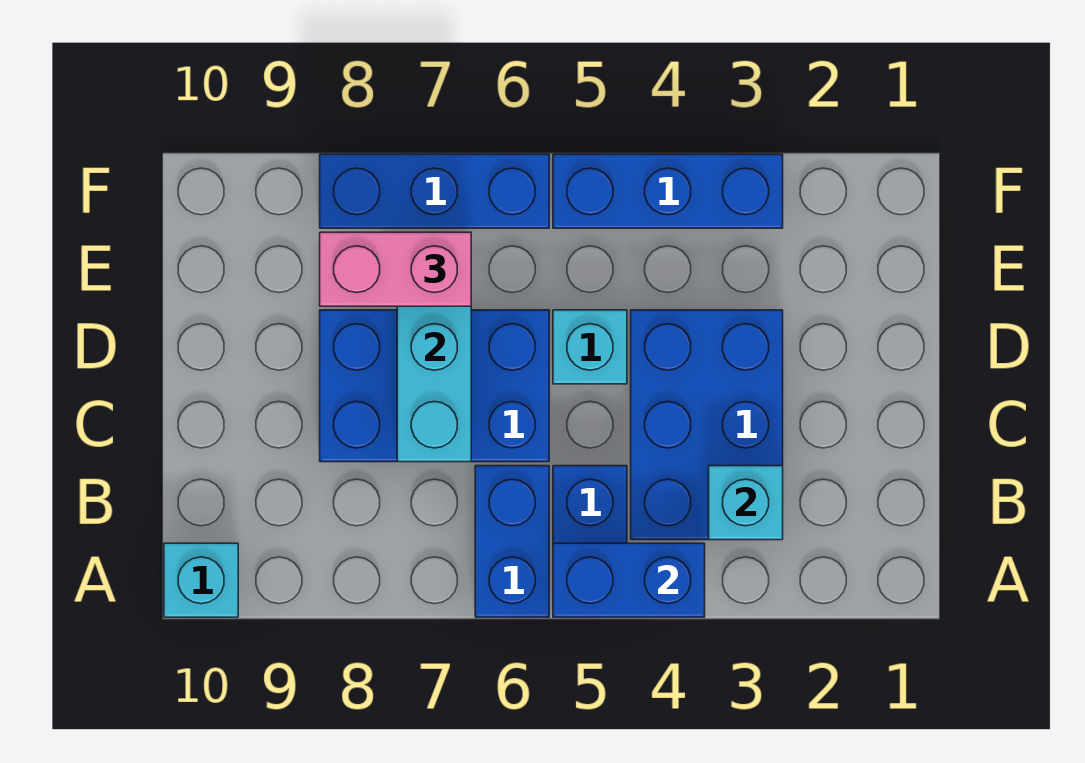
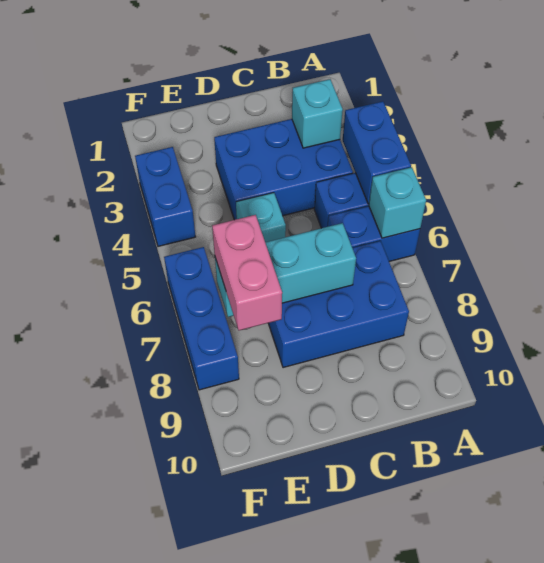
cyan brick A10 level 1 -> cyan brick A6 level 2
blue brick C6:D8 level 1 -> blue brick B7:D8 level 1
blue brick F3:F5 level 1 -> blue brick F3:F4 level 1

